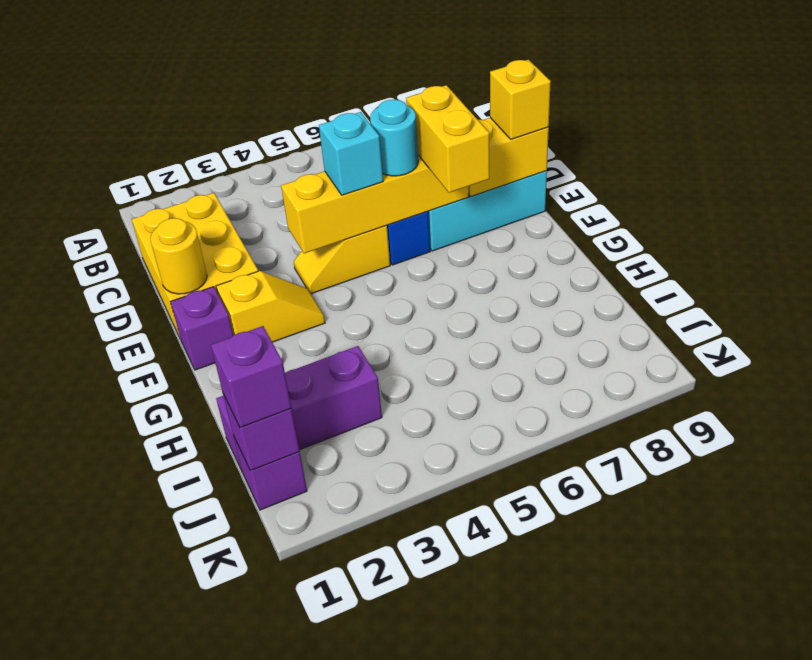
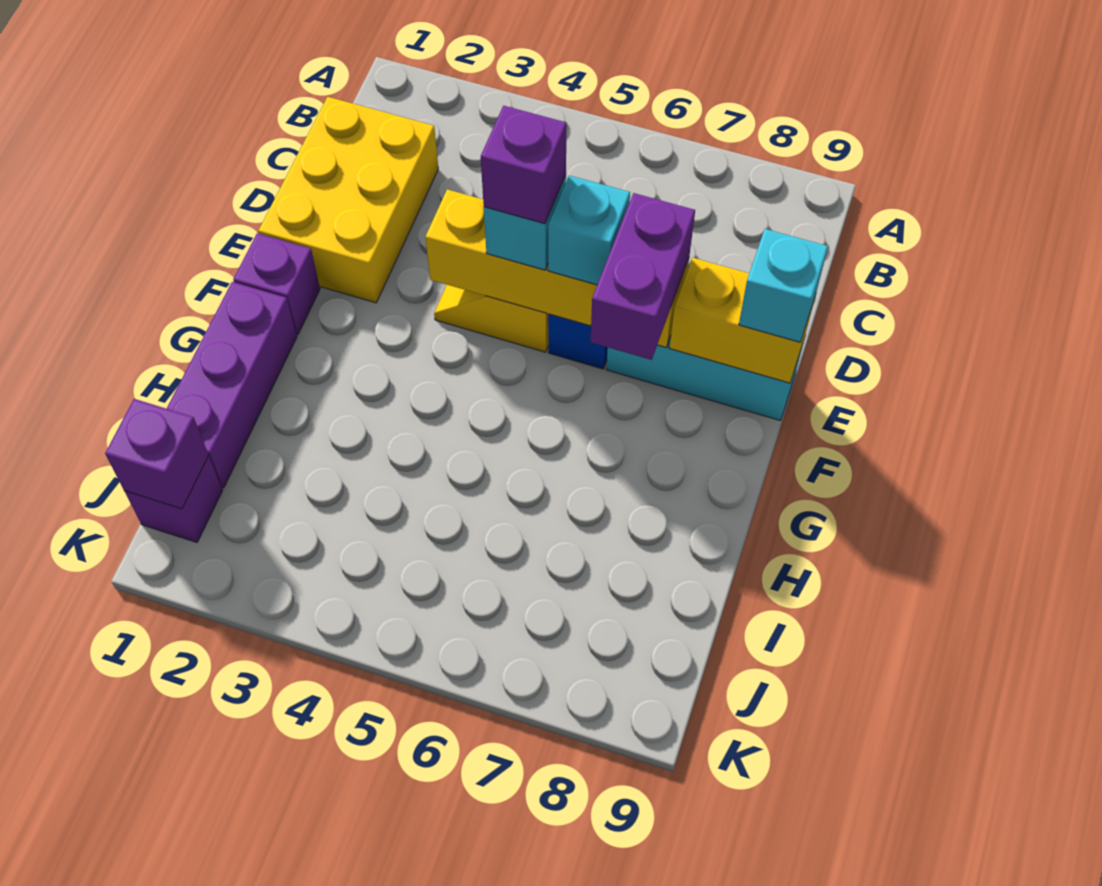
yellow round brick E1 level 2 -> none
cyan round brick E6 level 3 -> cyan brick E6 level 3
yellow brick E7:F7 level 3 -> purple brick E7:F7 level 3
yellow brick E9 level 3 -> cyan brick E9 level 3
yellow slope F2:F3 level 1 top 2 -> none
purple brick I1:I3 level 1 -> purple brick G1:I1 level 1
purple brick J1 level 3 -> purple brick E5 level 4

